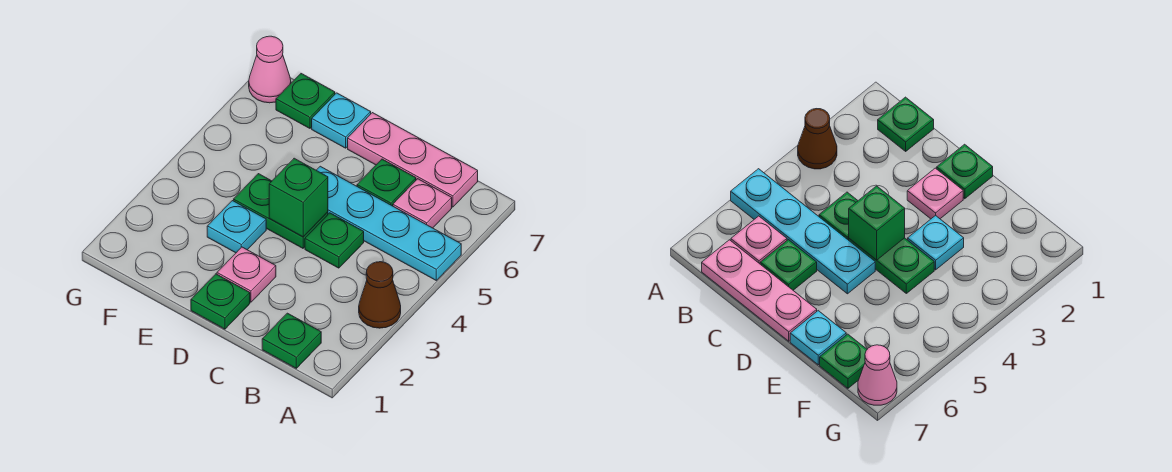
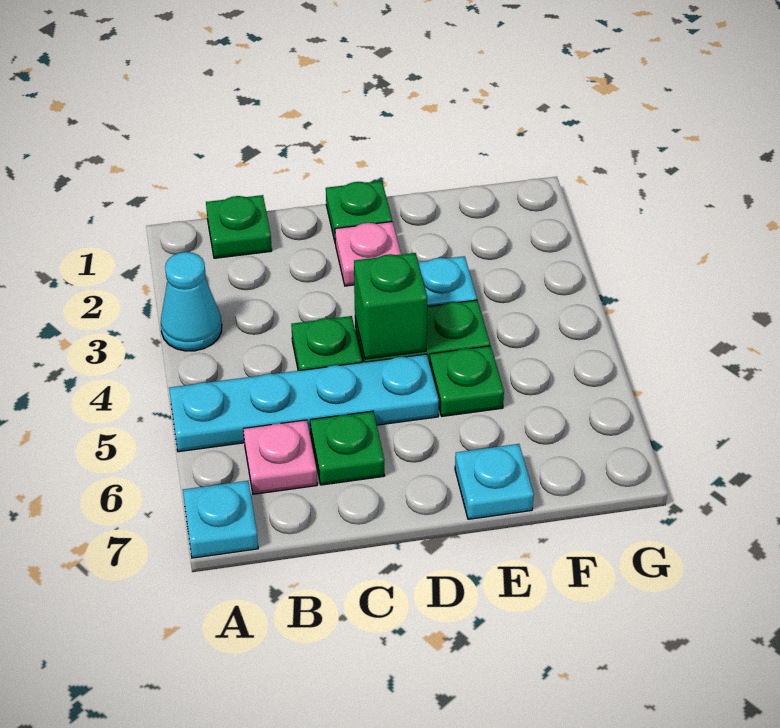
brown cone A3 level 1 -> cyan cone A3 level 1
none -> cyan plate A7 level 1
pink plate B7:D7 level 1 -> none
green plate F7 level 1 -> green plate E5 level 1
pink cone G7 level 1 -> none

